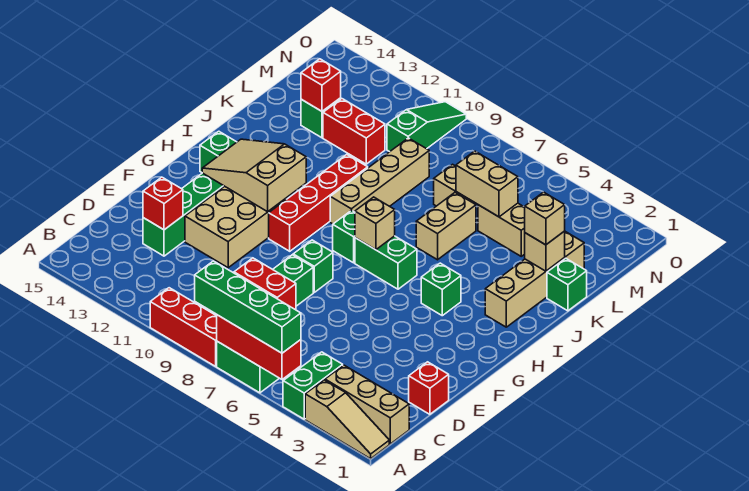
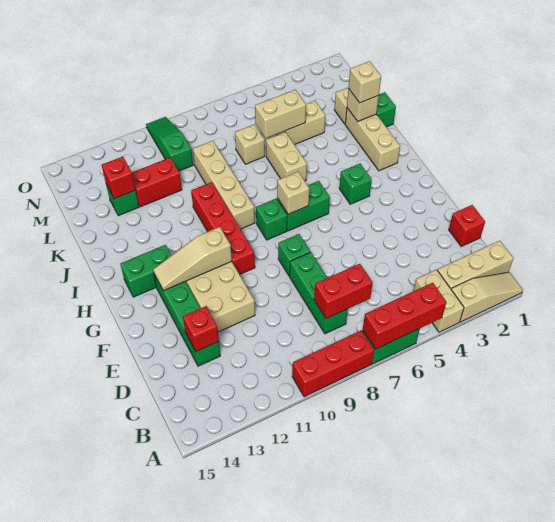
green brick A4:B4 level 1 -> tan brick A4:B4 level 1
green brick A5:A8 level 3 -> none
tan slope G11:H13 level 2 top 11 -> tan slope G11:G13 level 2 top 11

